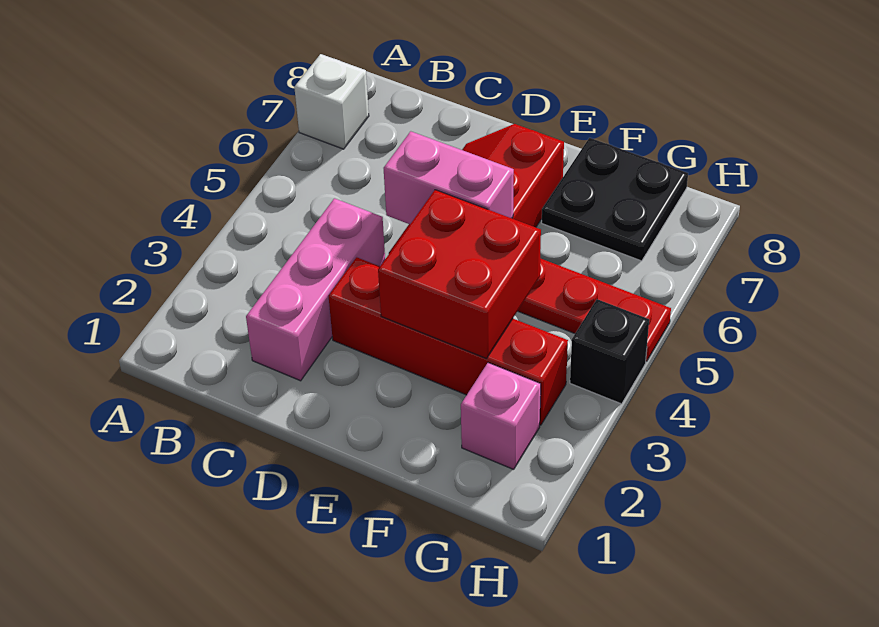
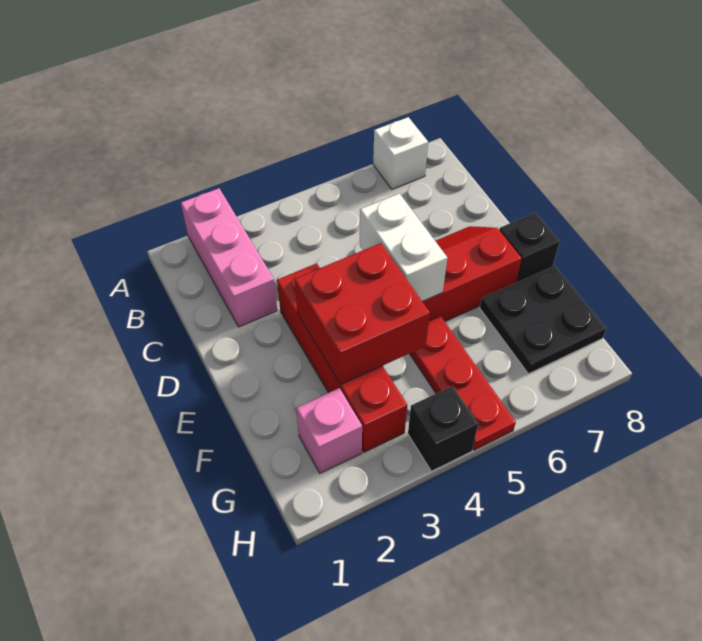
pink brick C2:C4 level 1 -> pink brick A2:C2 level 1
pink brick D5:E5 level 2 -> white brick D5:E5 level 2
none -> black brick E8 level 1

